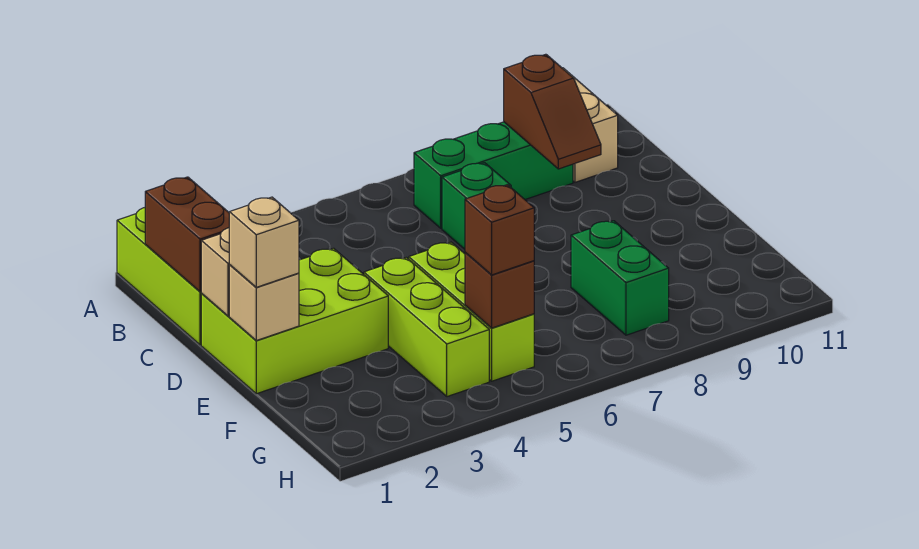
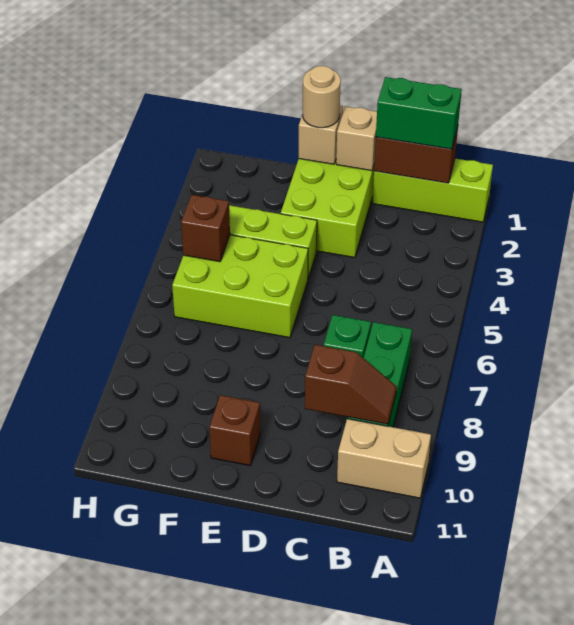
brown slope B9:C9 level 2 top B -> brown slope B9:C9 level 2 top C
tan brick E1 level 3 -> tan round brick E1 level 3
lime brick E5:G5 level 1 -> lime brick E5:G6 level 1
green brick F8:G8 level 1 -> green brick B1:C1 level 3
brown brick G5 level 3 -> brown brick E10 level 1

